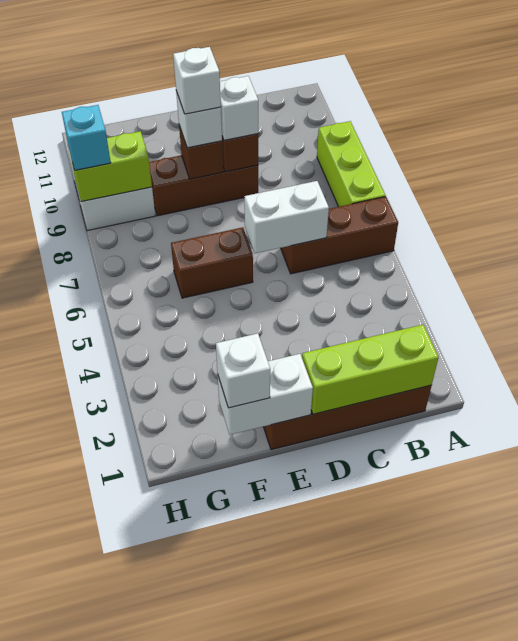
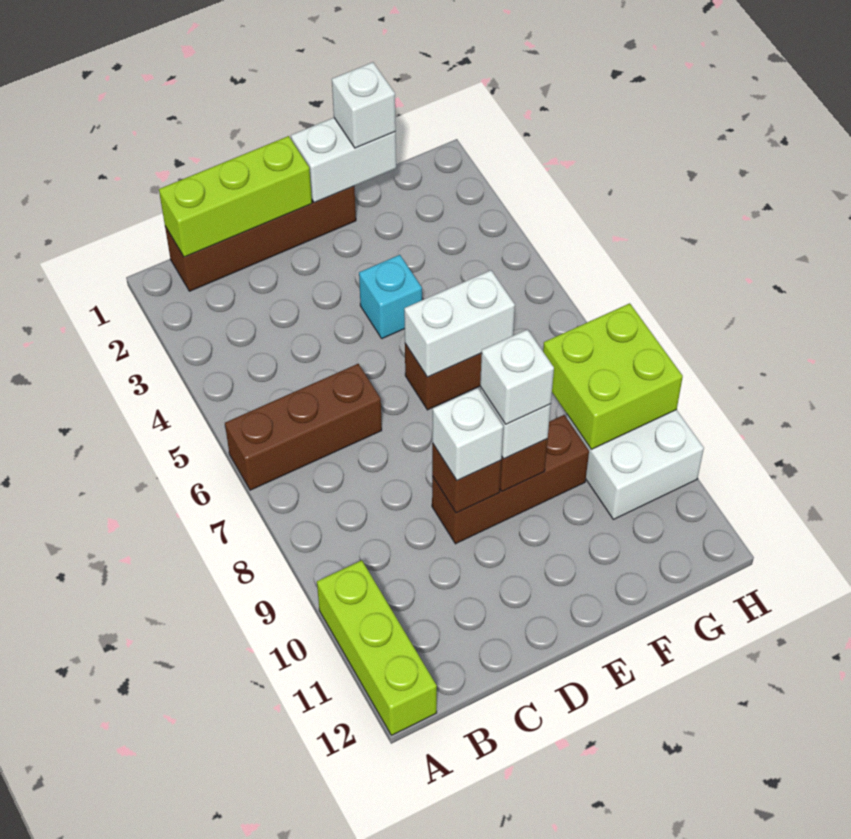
lime brick A7:A9 level 1 -> lime brick A10:A12 level 1
white brick C6:D6 level 2 -> white brick E6:F6 level 2
lime brick G9:H9 level 2 -> lime brick G8:H9 level 2
cyan brick H9 level 3 -> cyan brick E4 level 1

